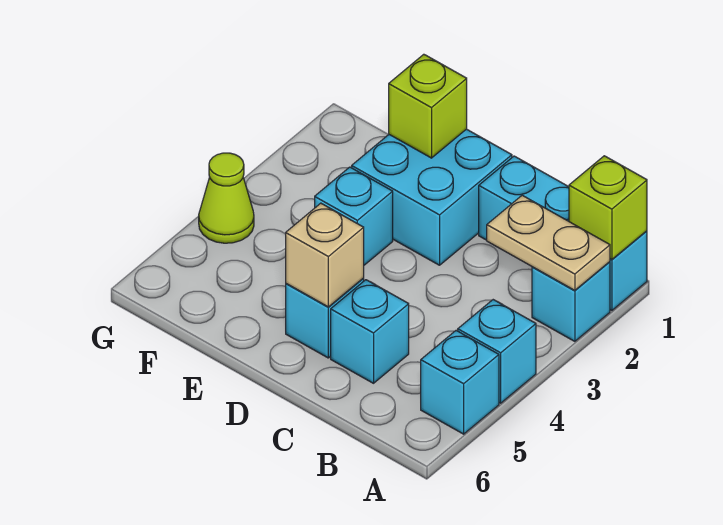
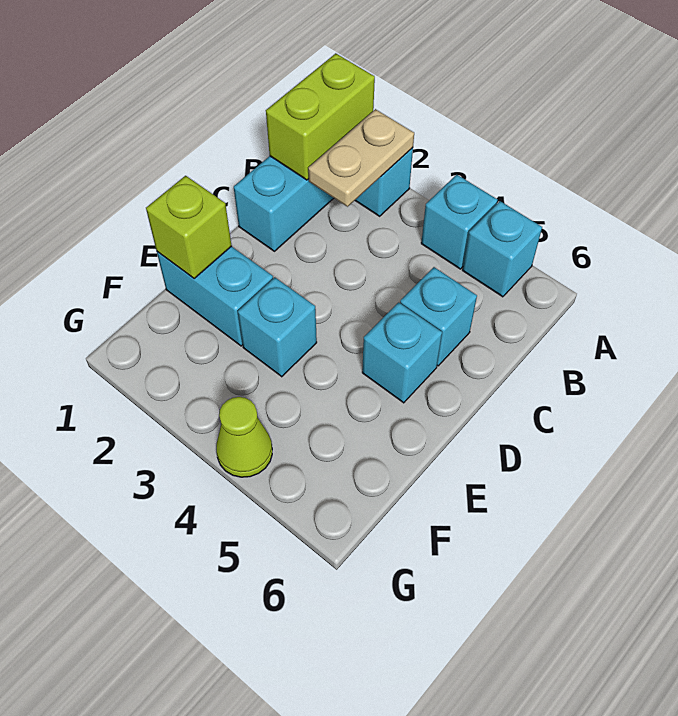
lime brick A1 level 2 -> lime brick A1:B1 level 2
cyan brick D1:E2 level 1 -> cyan brick E1:E2 level 1
tan brick D5 level 2 -> none

